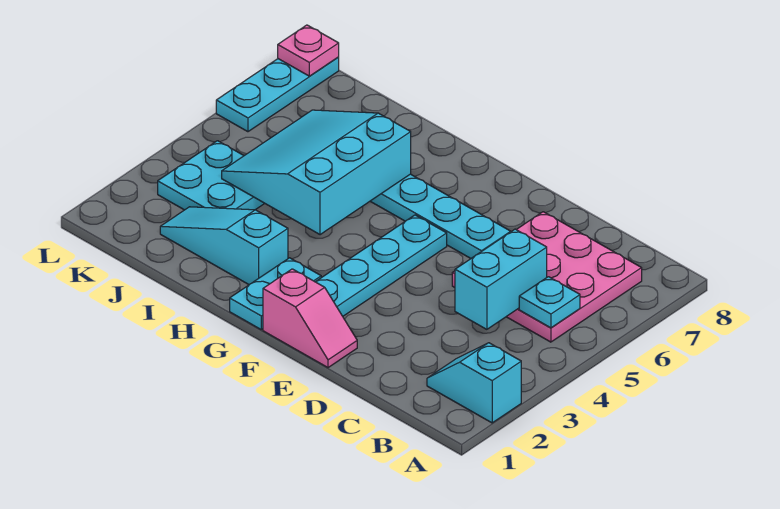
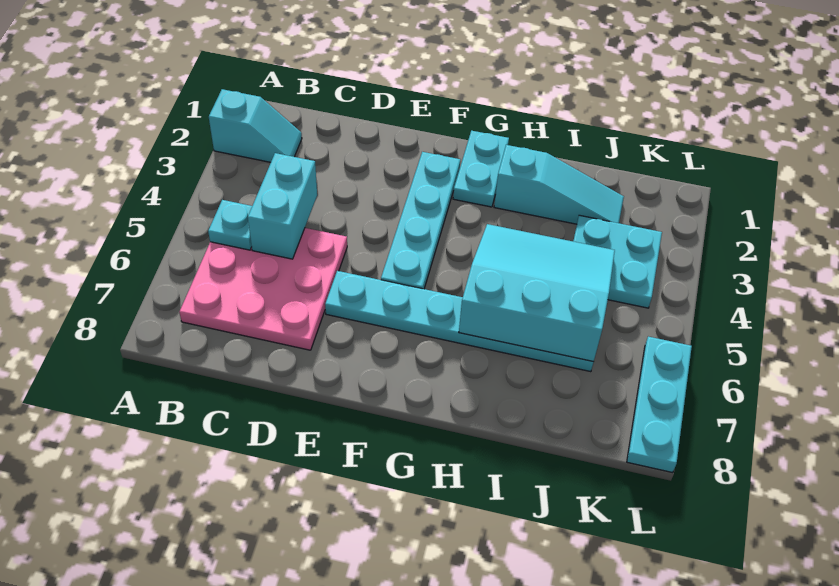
pink slope E1:F1 level 1 top F -> none
cyan slope H4:J6 level 2 top H -> cyan slope H4:J6 level 2 top 6
pink plate L8 level 2 -> none

